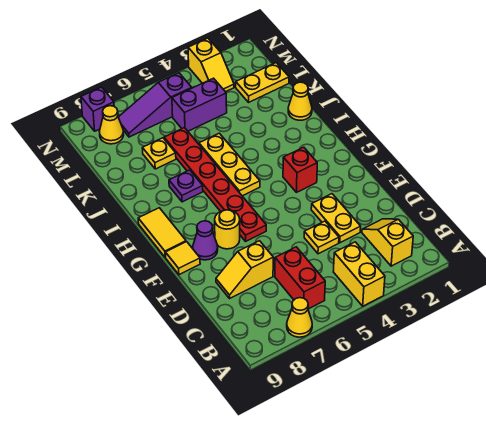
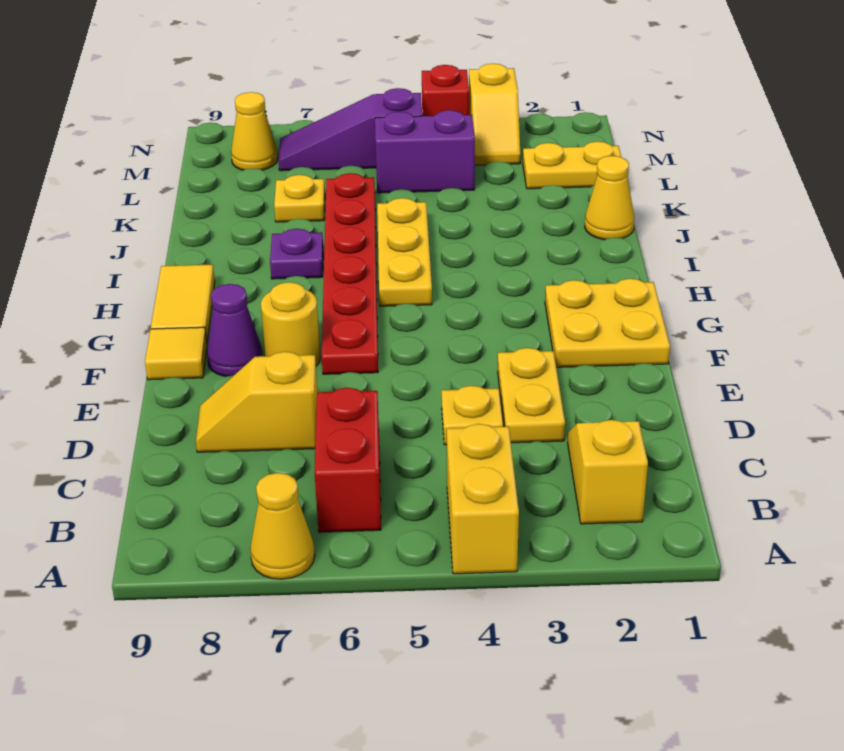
none -> yellow plate F1:G2 level 1
red brick G3 level 1 -> red brick N4 level 1
purple brick N8 level 1 -> none

